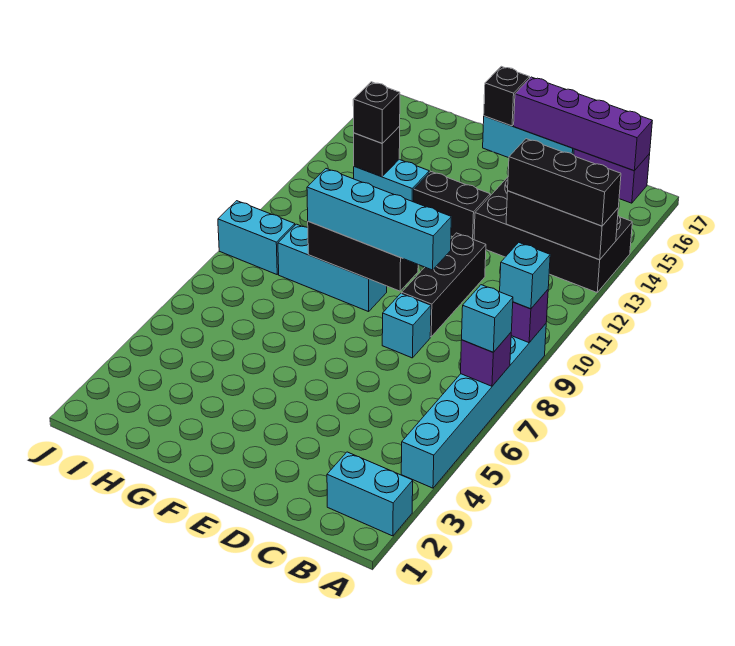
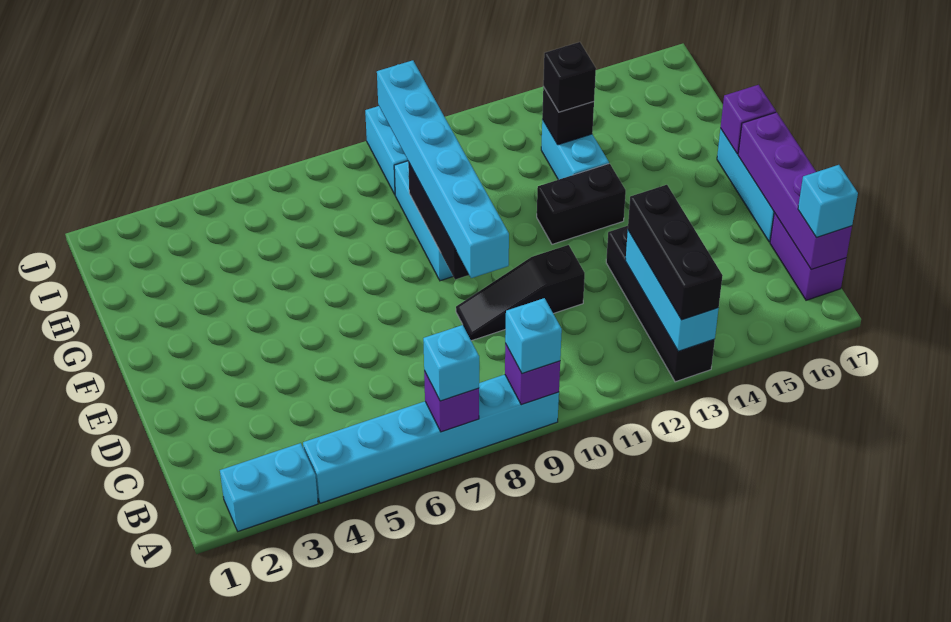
cyan brick A2:B2 level 1 -> cyan brick A2:A3 level 1
black brick A13:D14 level 1 -> black brick A13:D13 level 1
black brick A13:C13 level 2 -> cyan brick A13:C13 level 2
cyan brick D8 level 1 -> cyan brick B17 level 3
black brick D9:D11 level 1 -> black slope D9:D11 level 1 top 11
cyan brick D9:G9 level 3 -> cyan brick D9:I9 level 3
black brick E13:F13 level 1 -> black brick F12:F13 level 1
black brick F17 level 2 -> purple brick F17 level 2

